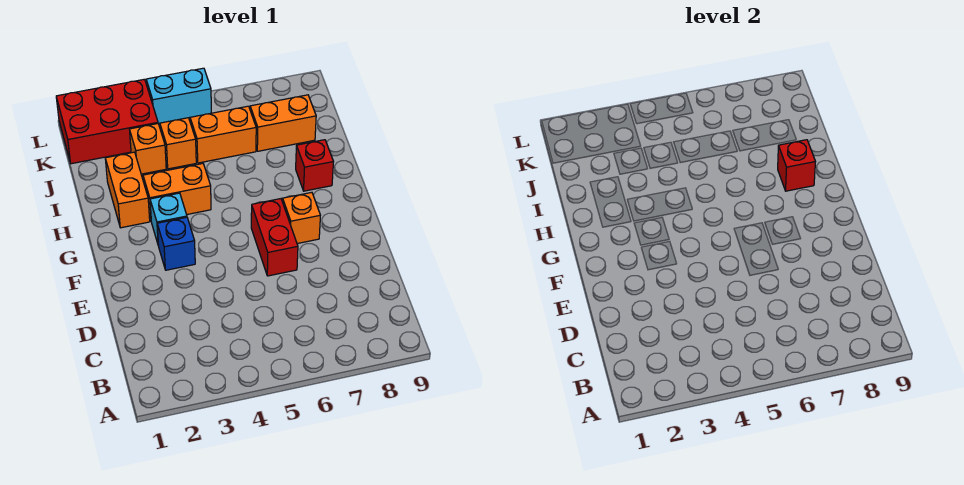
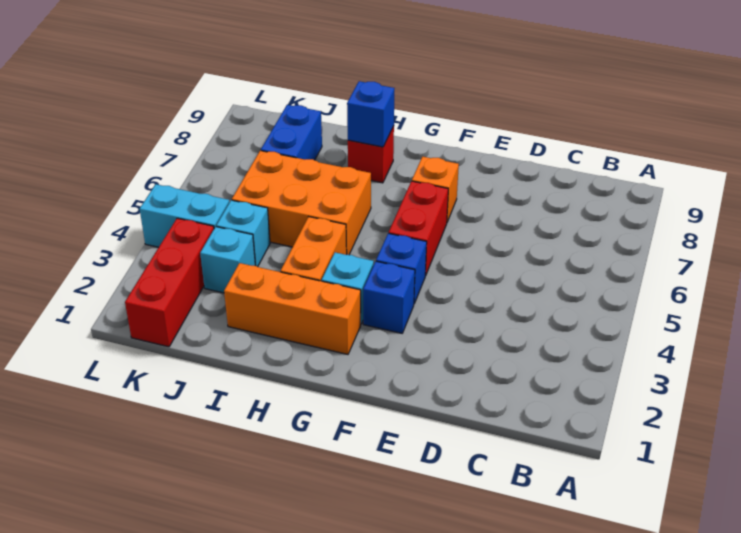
red brick E6:F6 level 1 -> red brick F5:F6 level 1
none -> blue brick F4 level 1
orange brick H2:I2 level 1 -> orange brick G2:I2 level 1
red brick H8 level 2 -> blue brick H8 level 2
orange brick J3 level 1 -> cyan brick J3 level 1
orange brick J4 level 1 -> cyan brick J4 level 1
orange brick J5:J6 level 1 -> orange brick H5:J6 level 1
orange brick J7:J8 level 1 -> blue brick J7:J8 level 1
red brick K1:L3 level 1 -> red brick K1:K3 level 1
cyan brick L4:L5 level 1 -> cyan brick K4:L4 level 1

